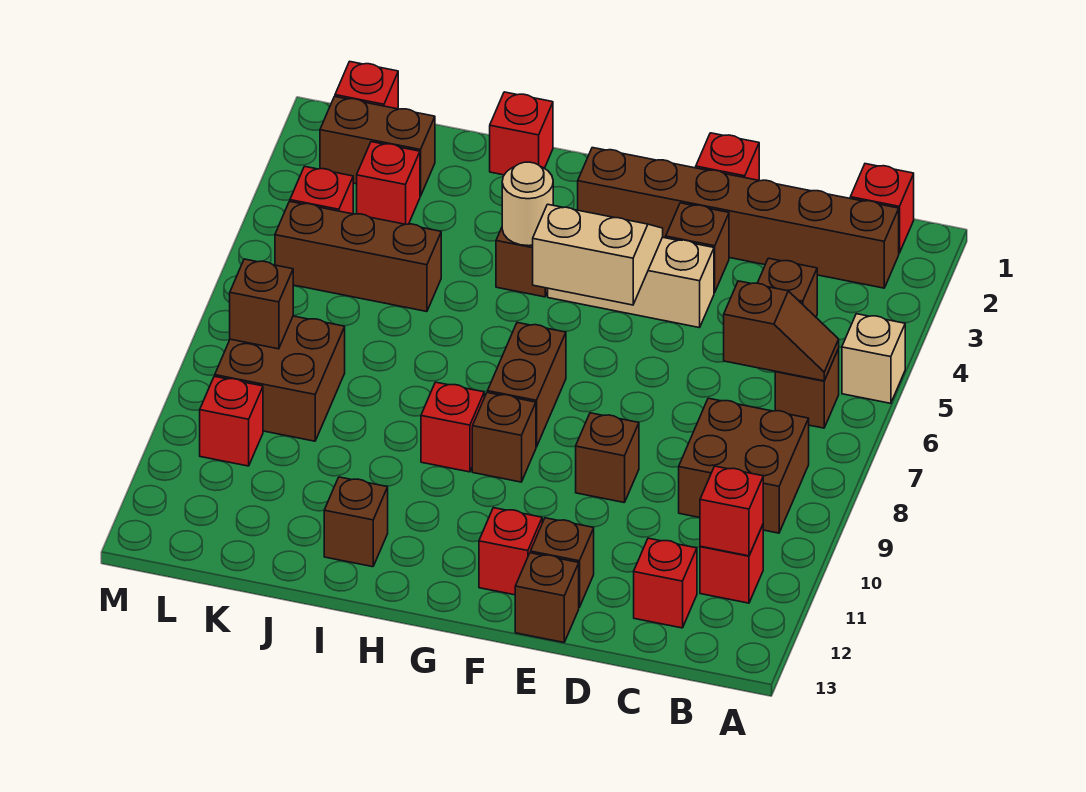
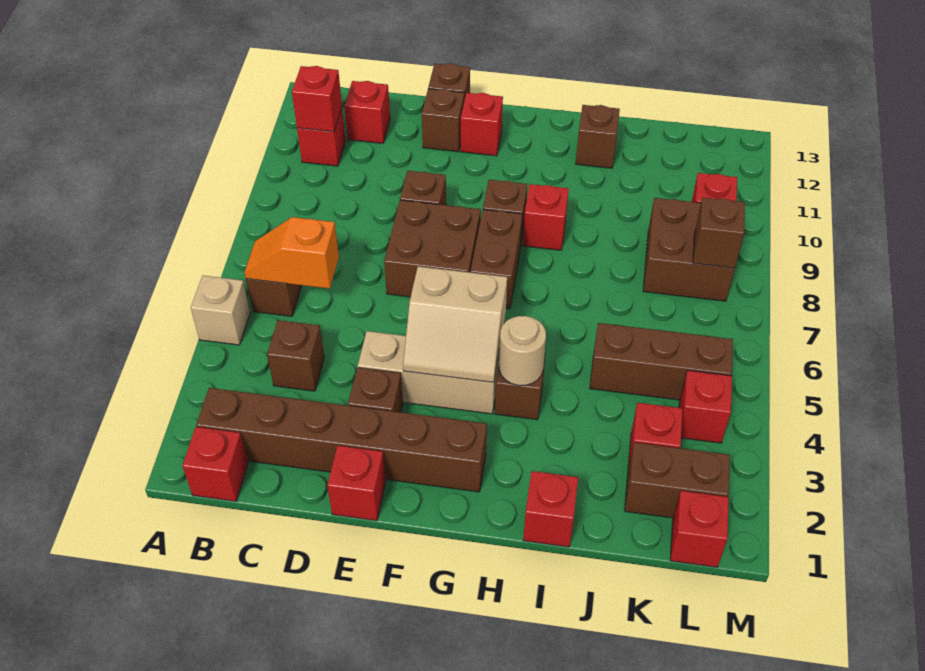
brown slope B6:C6 level 2 top C -> orange slope B6:C6 level 2 top C
brown brick B8:C9 level 1 -> brown brick E7:F8 level 1

